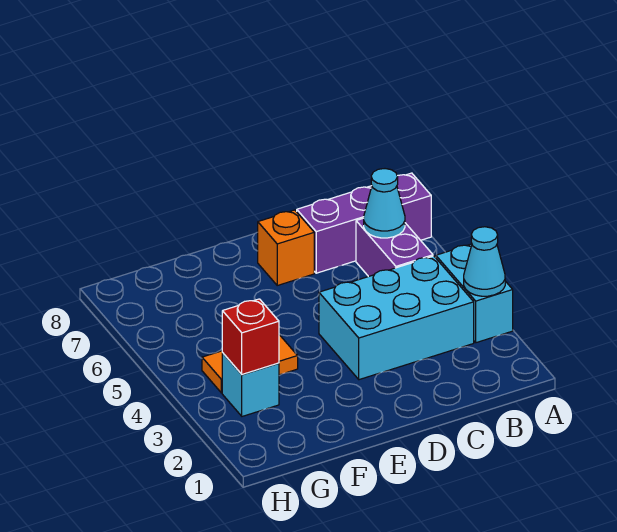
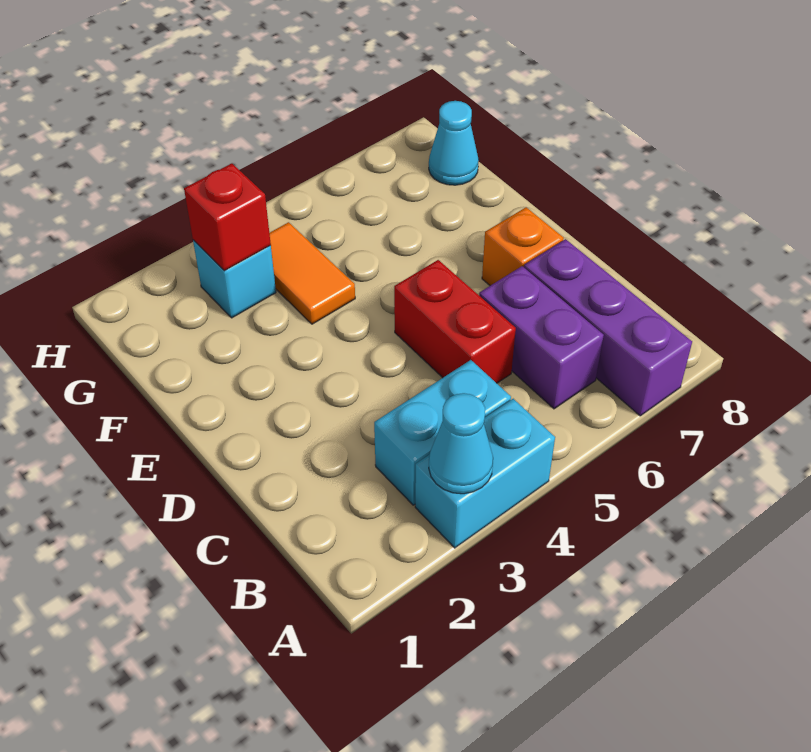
cyan brick B3:D4 level 1 -> cyan brick B3:B4 level 1
purple brick B5:B6 level 1 -> purple brick B6:C6 level 1
cyan cone B6 level 2 -> cyan cone G8 level 1
none -> red brick C5:D5 level 1

